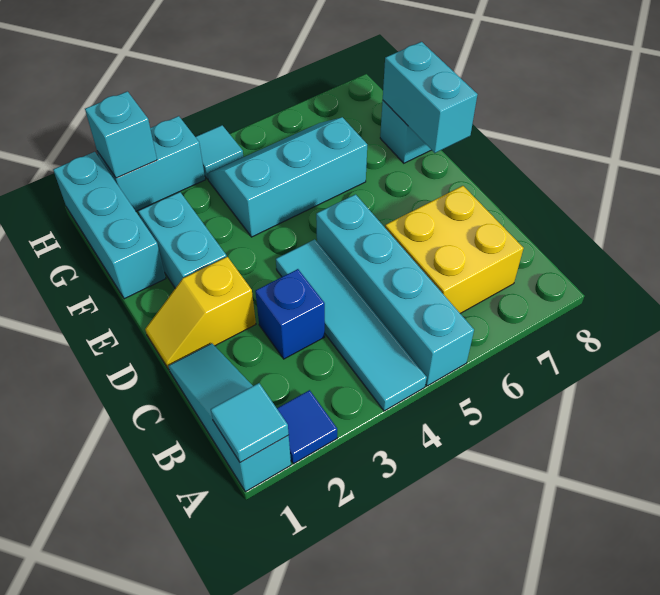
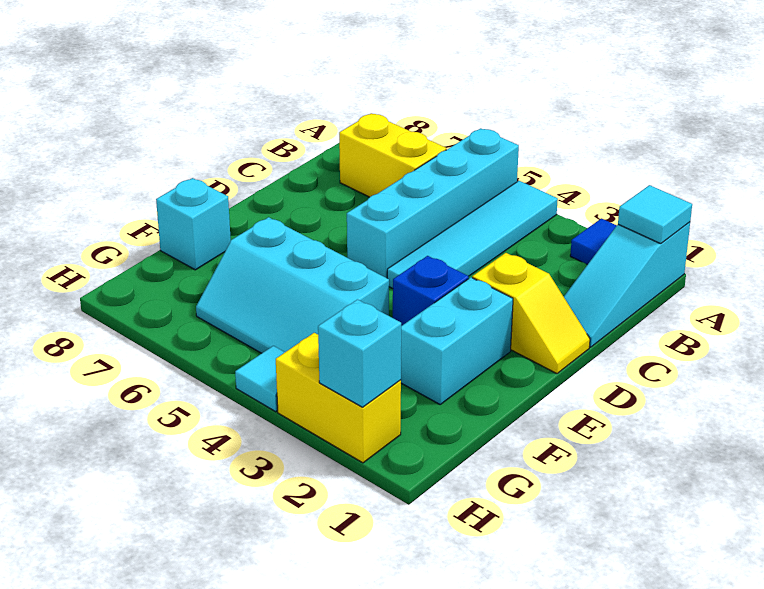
yellow brick B6:C7 level 1 -> yellow brick B6:B7 level 1
blue brick C3 level 1 -> blue brick E3 level 1
cyan brick E8:F8 level 2 -> none
cyan brick F1:H1 level 1 -> none
cyan brick H2:H3 level 1 -> yellow brick H2:H3 level 1

